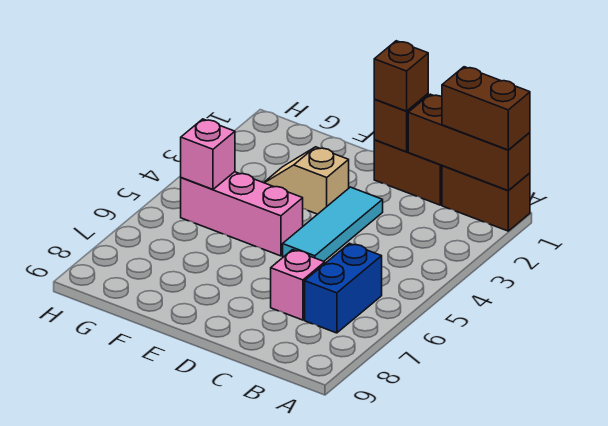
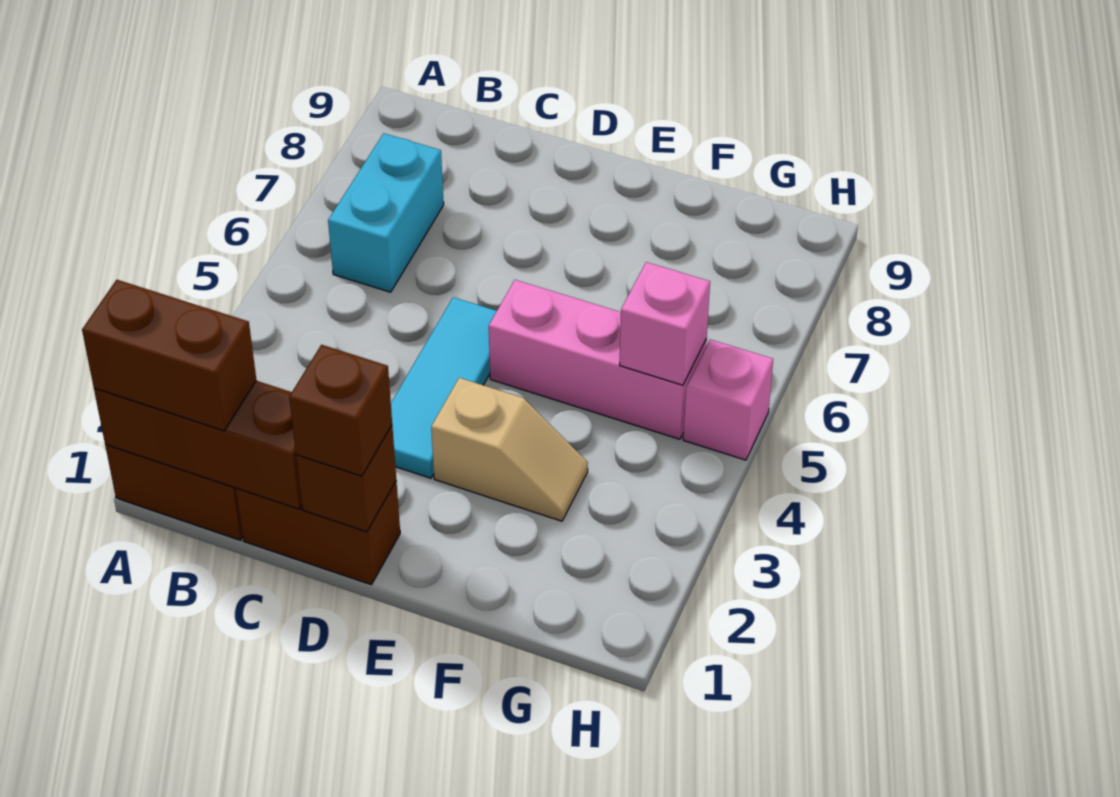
blue brick B6:B7 level 1 -> cyan brick B6:B7 level 1
pink brick C7 level 1 -> pink brick H5 level 1

